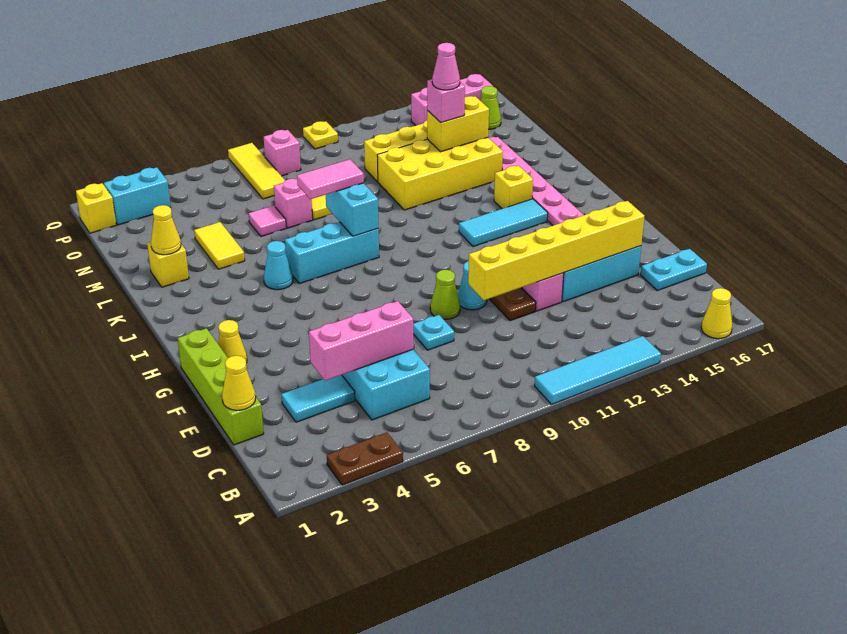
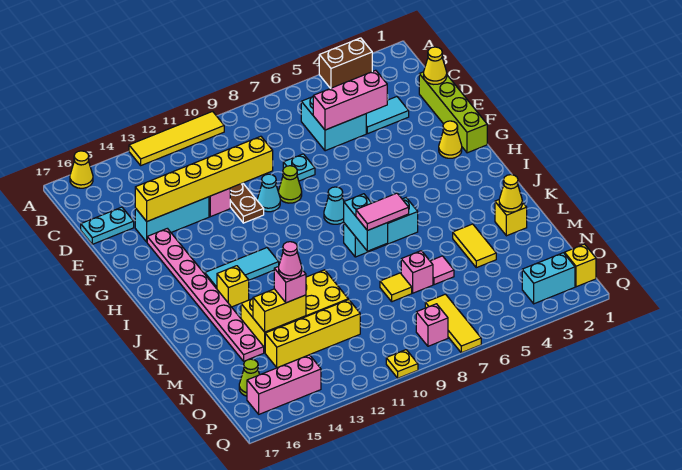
brown plate A3:A4 level 1 -> brown brick A3:A4 level 1
cyan tile A10:A13 level 1 -> yellow tile A10:A13 level 1
cyan cone J5 level 1 -> cyan cone H8 level 1

